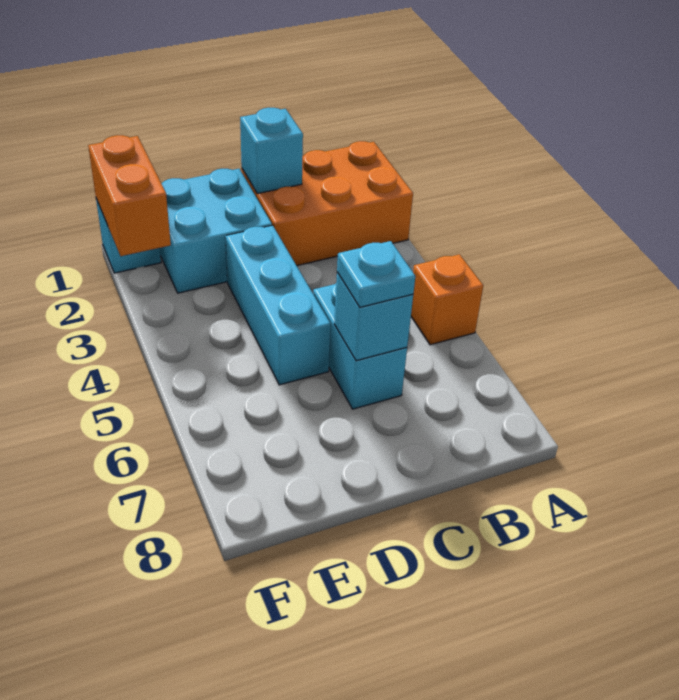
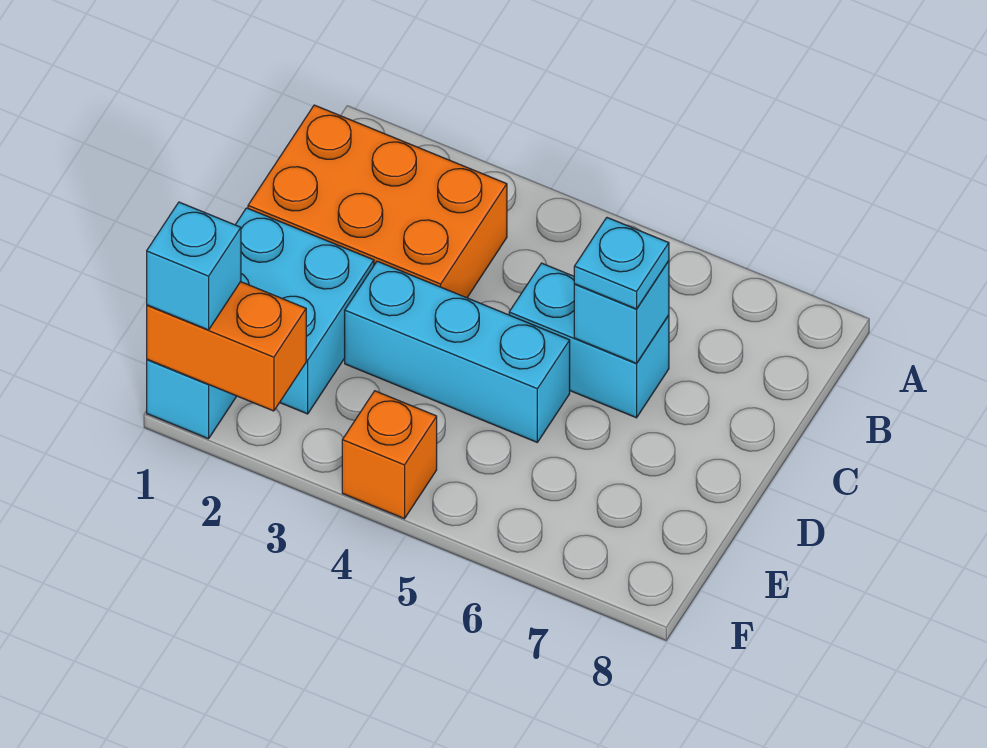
orange brick A1:C2 level 1 -> orange brick B1:C3 level 1
orange brick A5 level 1 -> orange brick F4 level 1
cyan brick C1 level 2 -> cyan brick F1 level 3

